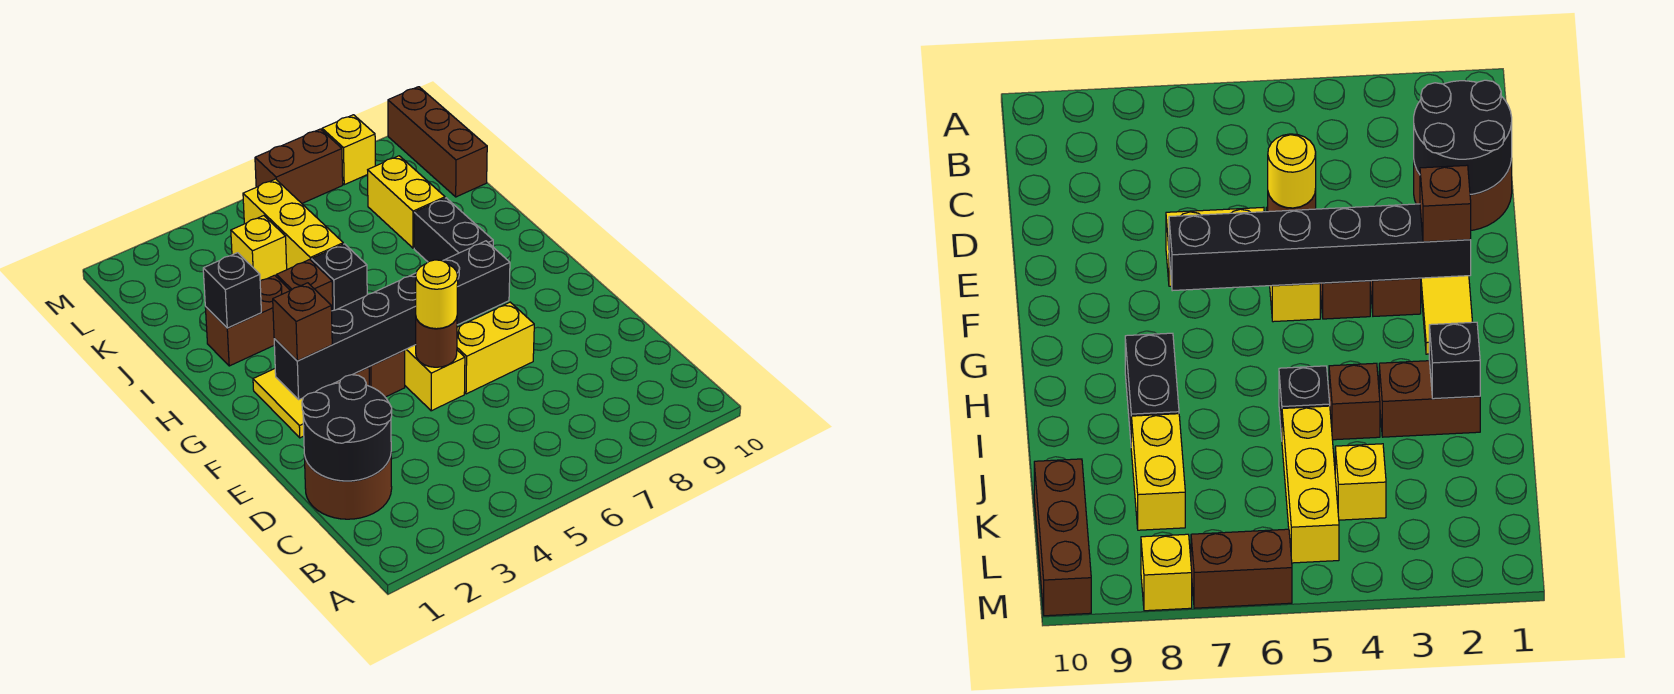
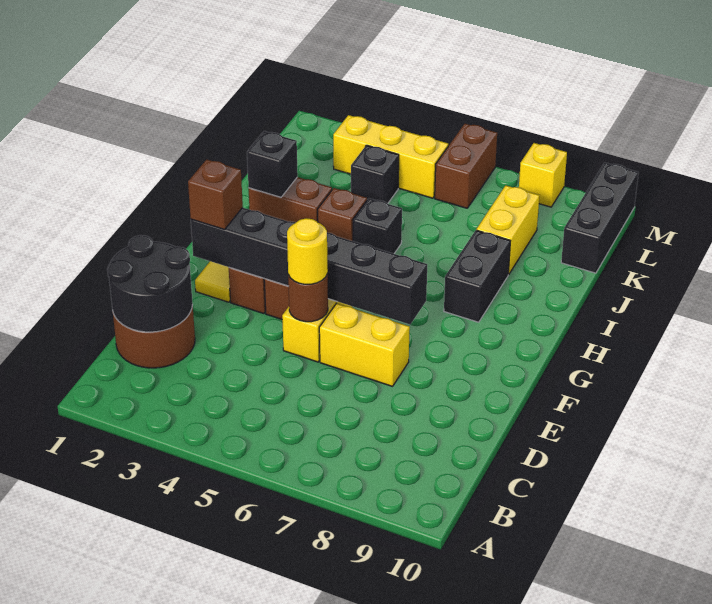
yellow brick J5:L5 level 1 -> yellow brick L3:L5 level 1
yellow brick K4 level 1 -> black brick K4 level 1
brown brick K10:M10 level 1 -> black brick K10:M10 level 1
brown brick M6:M7 level 1 -> brown brick L6:M6 level 1

